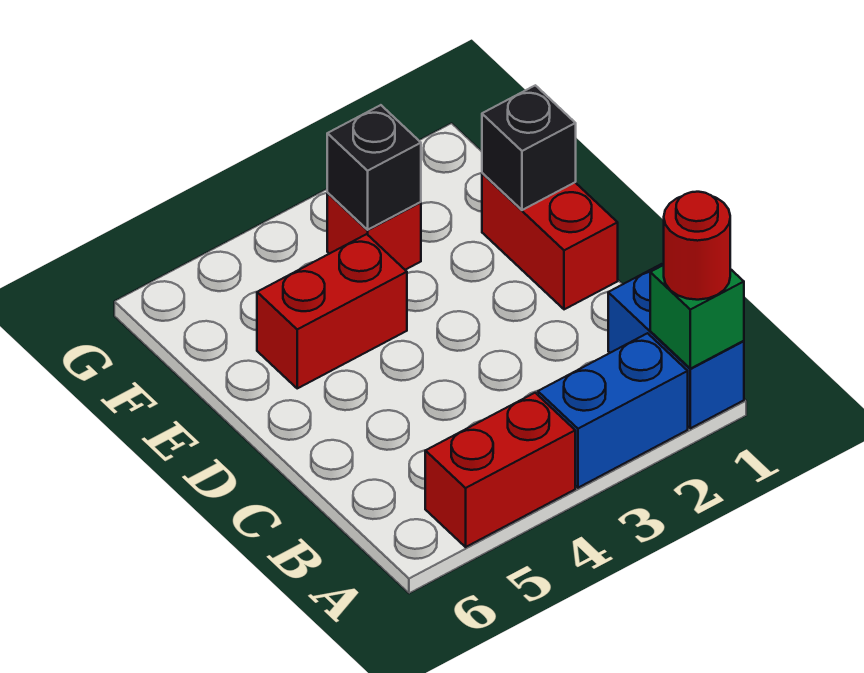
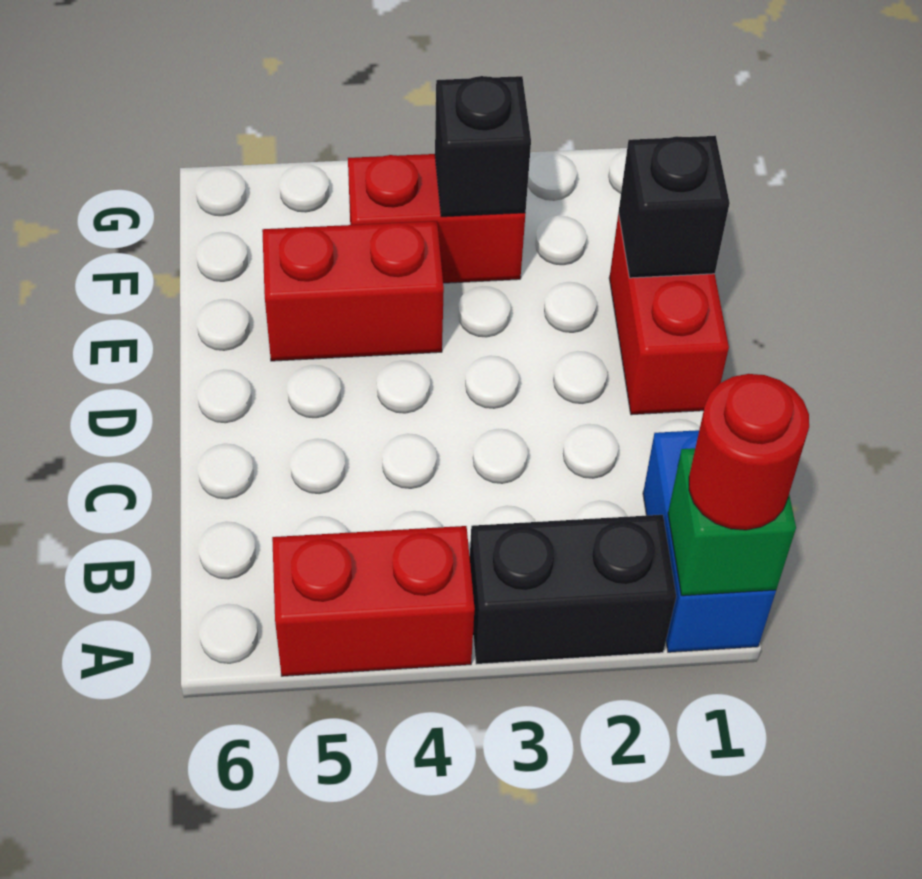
blue brick A2:A3 level 1 -> black brick A2:A3 level 1
red brick F3 level 1 -> red brick F3:F4 level 1

